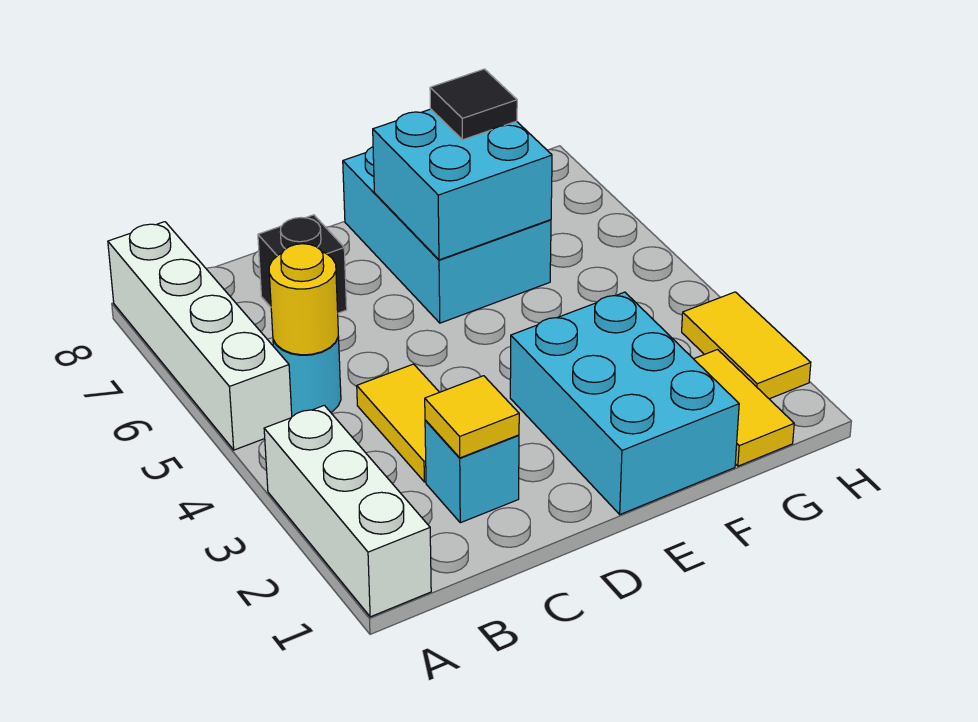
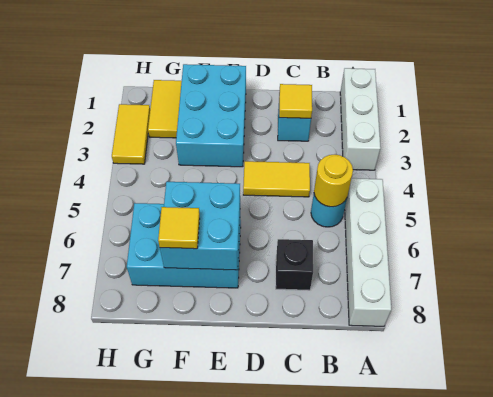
yellow tile C3:C4 level 1 -> yellow tile C4:D4 level 1
cyan brick E6:F8 level 1 -> cyan brick E6:G7 level 1
black tile F7 level 3 -> yellow tile F7 level 3

